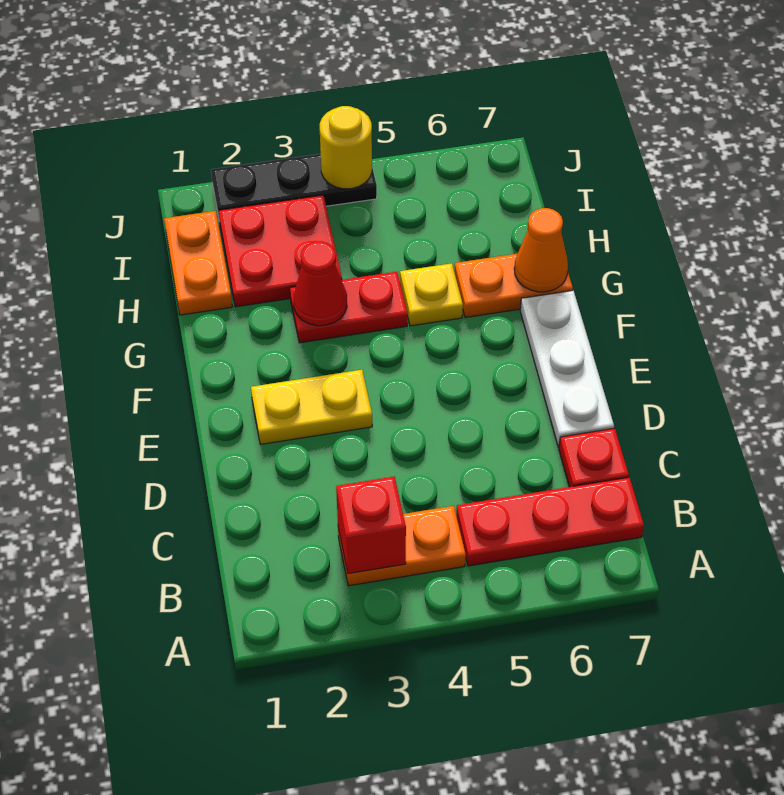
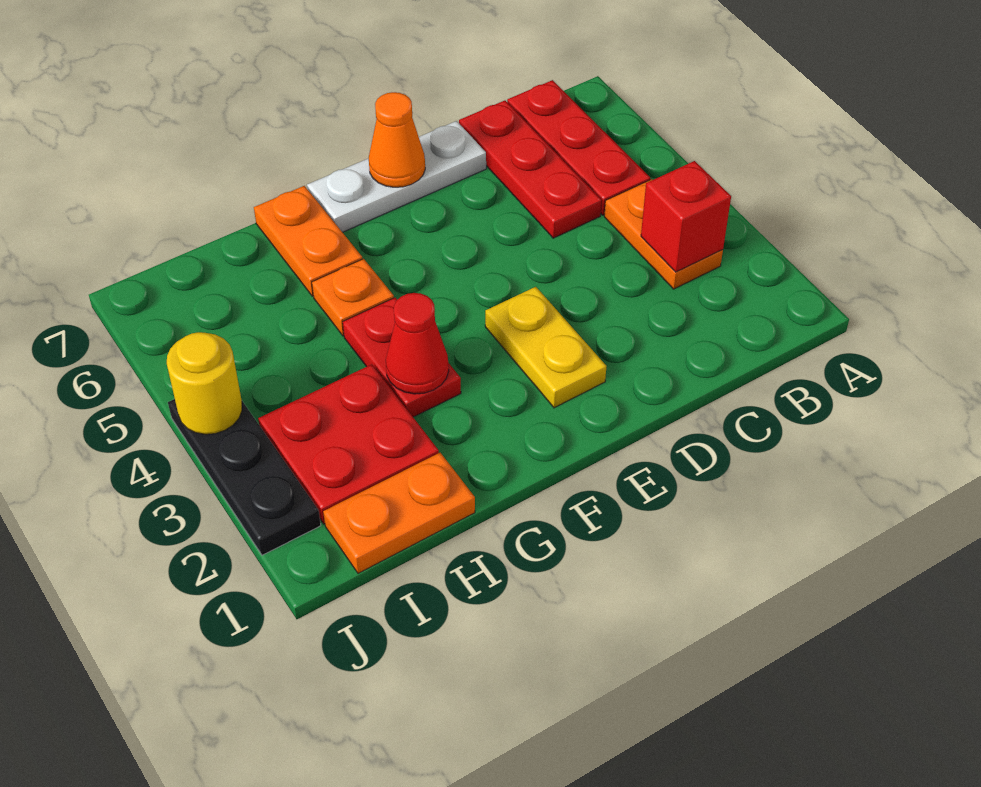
red plate C7 level 1 -> red plate C5:C7 level 1
yellow plate G5 level 1 -> orange plate G5 level 1
orange cone G7 level 2 -> orange cone E7 level 2

